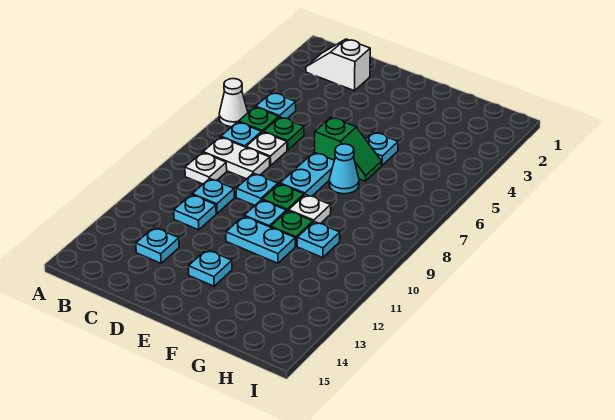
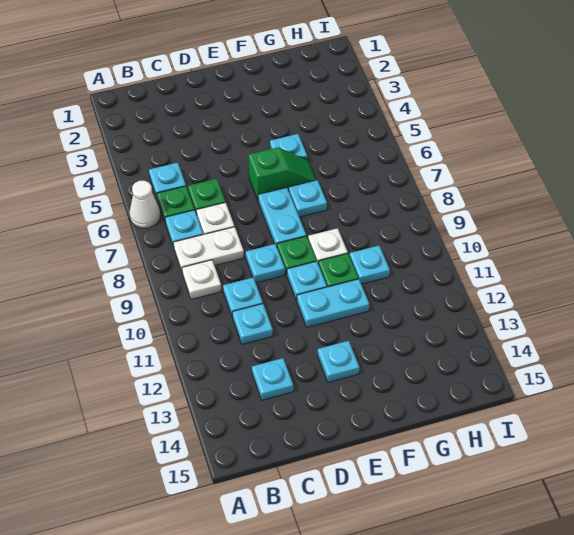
white slope B2:C2 level 1 top C -> none
cyan cone F7 level 1 -> cyan plate F7 level 1

